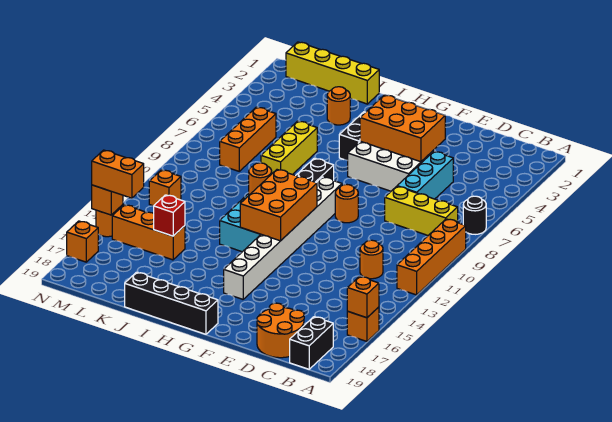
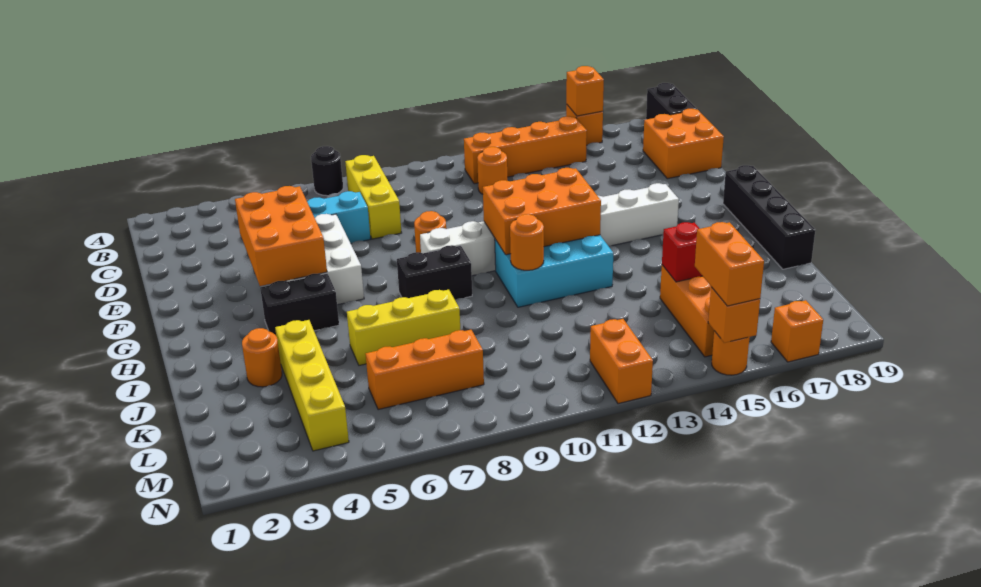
orange brick A9:A12 level 1 -> orange brick B12:B15 level 1
black brick B18:B19 level 1 -> black brick A19:B19 level 1
orange round brick C18:D19 level 1 -> orange brick C18:D19 level 1
yellow brick J1:M1 level 1 -> yellow brick J4:M4 level 1
orange brick M12 level 1 -> orange brick M12:N12 level 1

